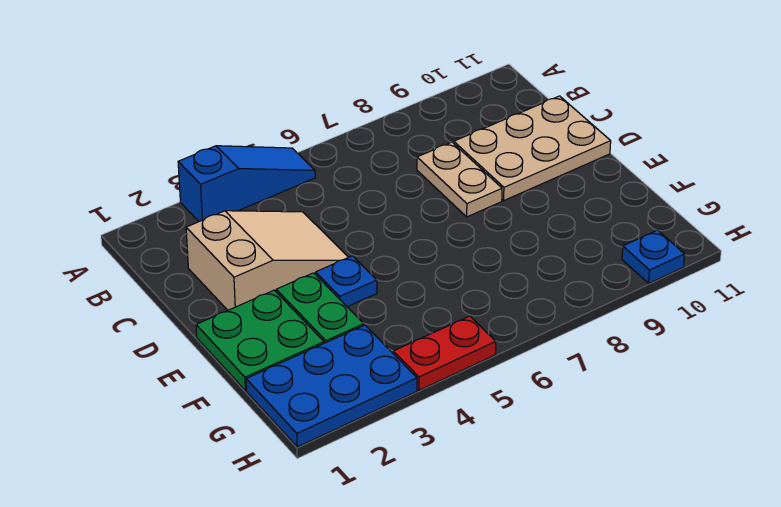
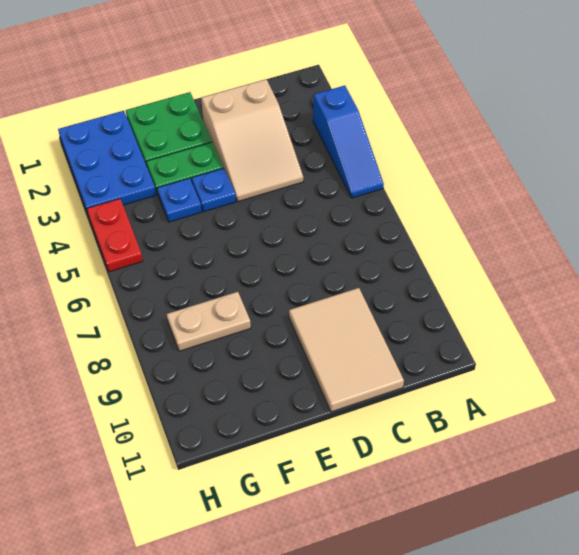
tan plate C8:D8 level 1 -> tan plate F8:G8 level 1
tan plate C9:D11 level 1 -> tan tile C9:D11 level 1
blue plate H10 level 1 -> blue plate F4 level 1

